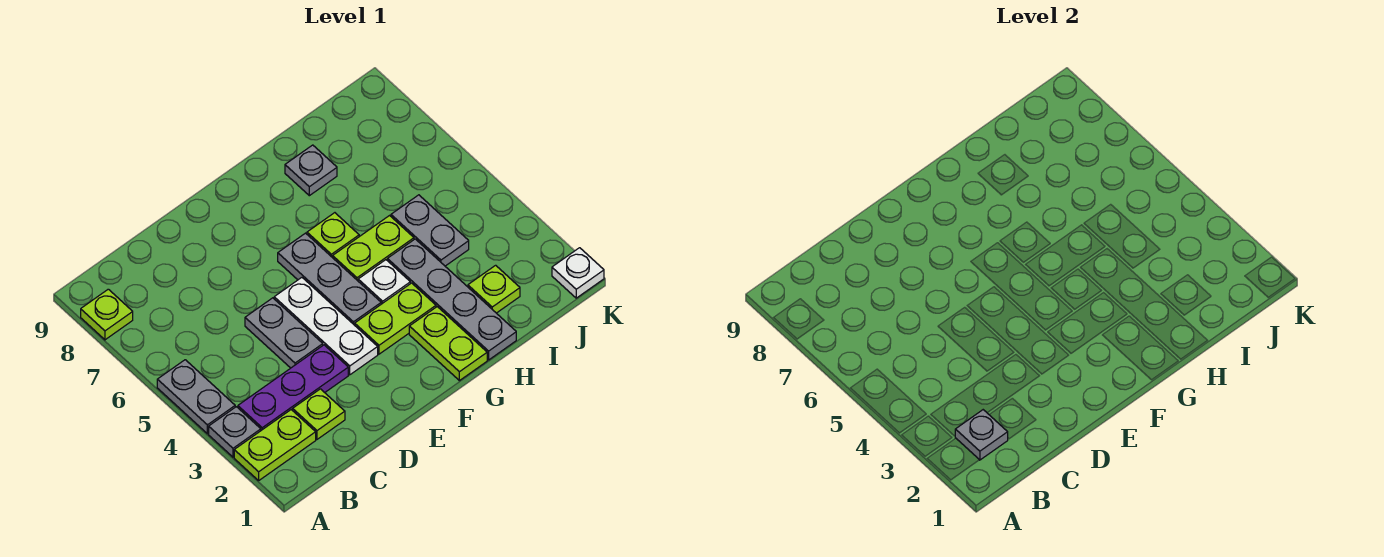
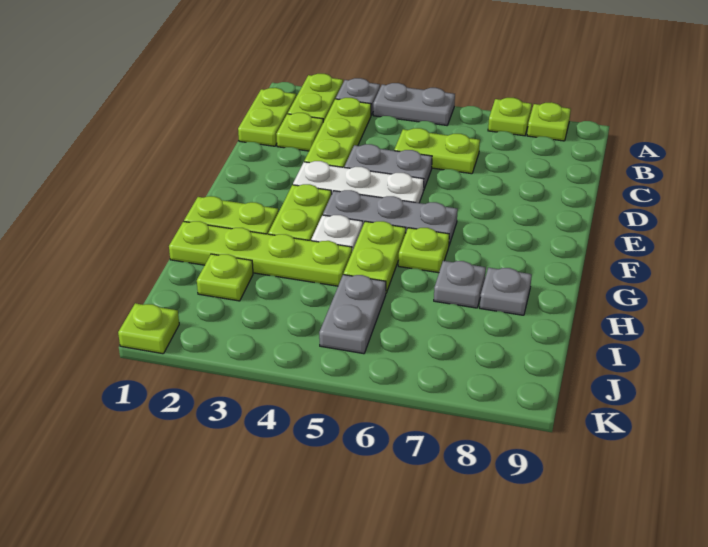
none -> lime plate A7 level 1
none -> lime plate B1:C1 level 1
grey plate B2 level 2 -> grey plate H7 level 1
purple plate B3:D3 level 1 -> lime plate B3:D3 level 1
none -> lime plate C5:C6 level 1
grey plate H1:H4 level 1 -> lime plate H1:H4 level 1
grey plate I4:I5 level 1 -> grey plate I5:J5 level 1
white plate K1 level 1 -> lime plate K1 level 1

